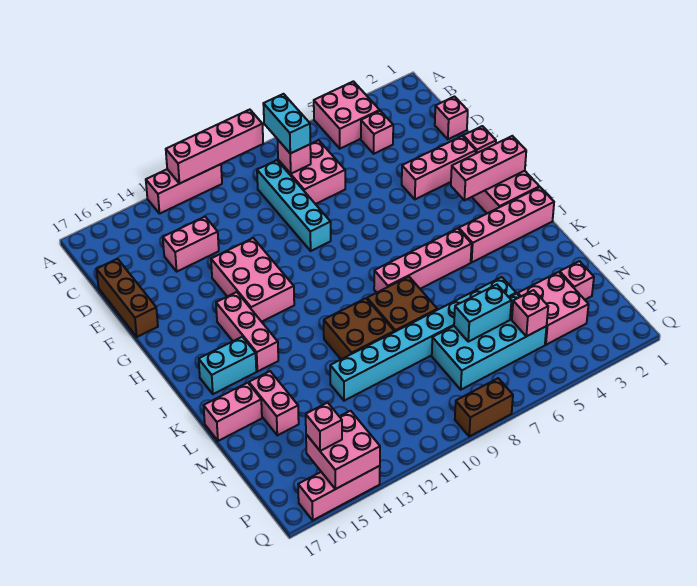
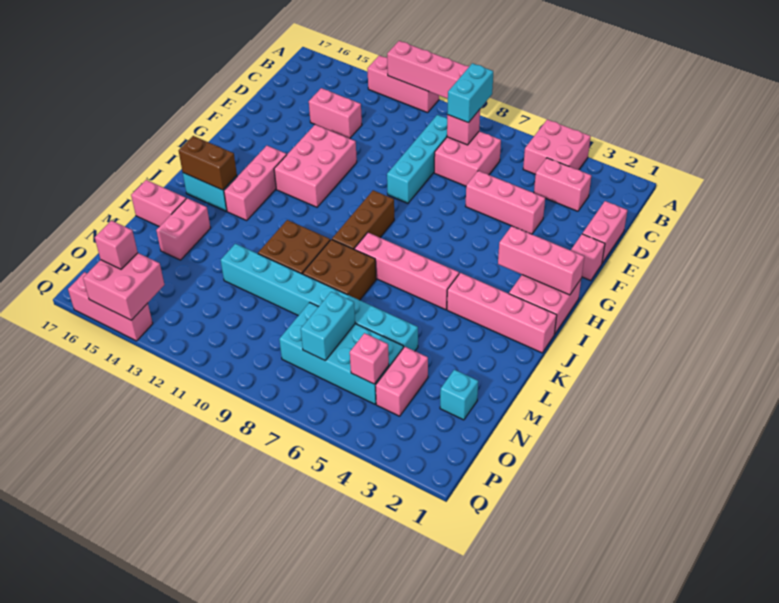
pink brick C4 level 1 -> pink brick C3:C4 level 1
pink brick D1 level 1 -> pink brick D1:E1 level 1
brown brick D17:F17 level 1 -> brown brick H9:J9 level 1
pink brick F2:F4 level 1 -> pink brick E4:E6 level 1
pink brick N2 level 1 -> cyan brick N2 level 1
pink brick N3:O4 level 1 -> pink brick N4:O4 level 1
cyan brick N6:N7 level 2 -> cyan brick N7:O7 level 2
brown brick Q8:Q9 level 1 -> brown brick J15:J16 level 2

